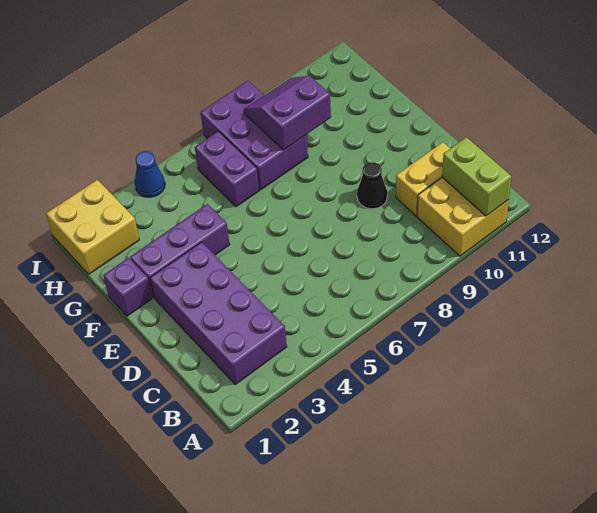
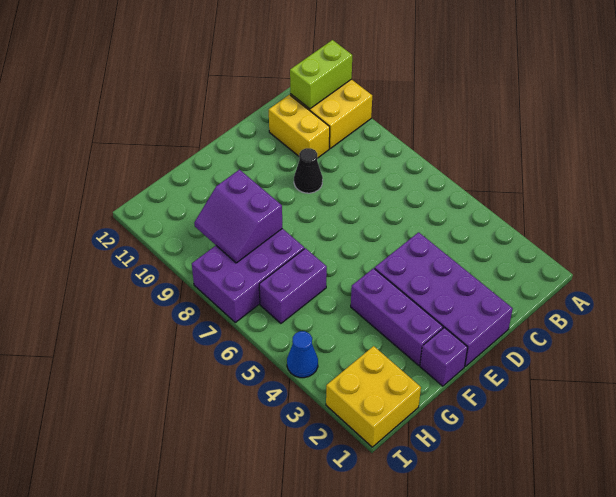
purple brick B2:E3 level 1 -> purple brick D1:E4 level 1

